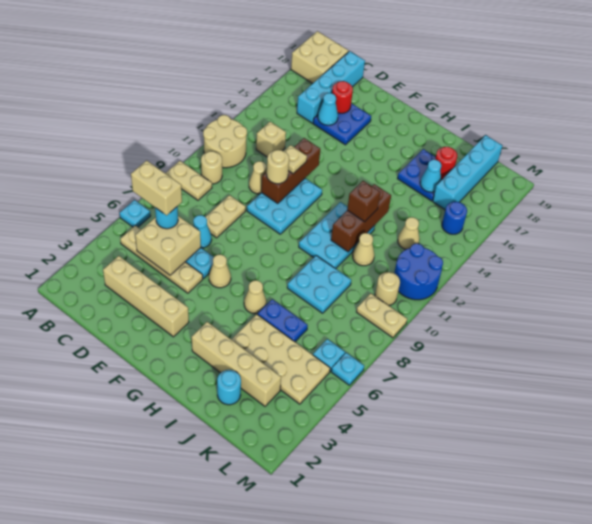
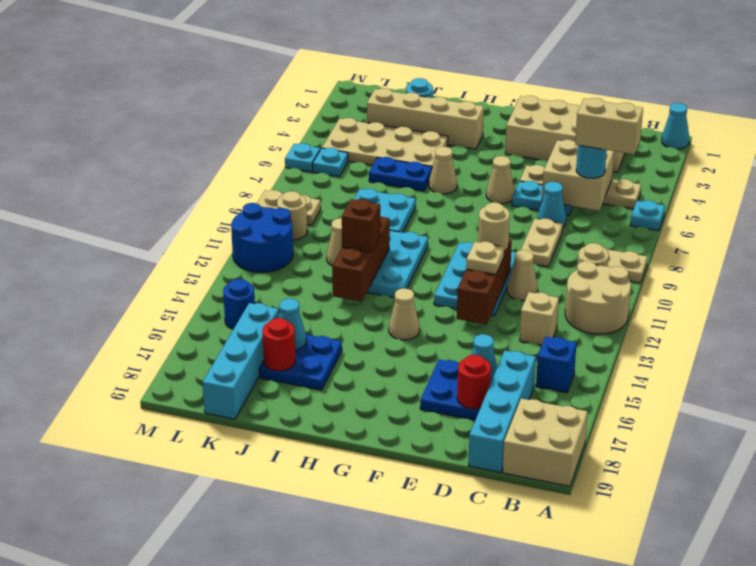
none -> cyan cone A1 level 1
none -> blue brick B15 level 1
tan brick C3:F3 level 1 -> tan brick C2:F3 level 1
tan cone K13 level 1 -> tan cone G14 level 1

